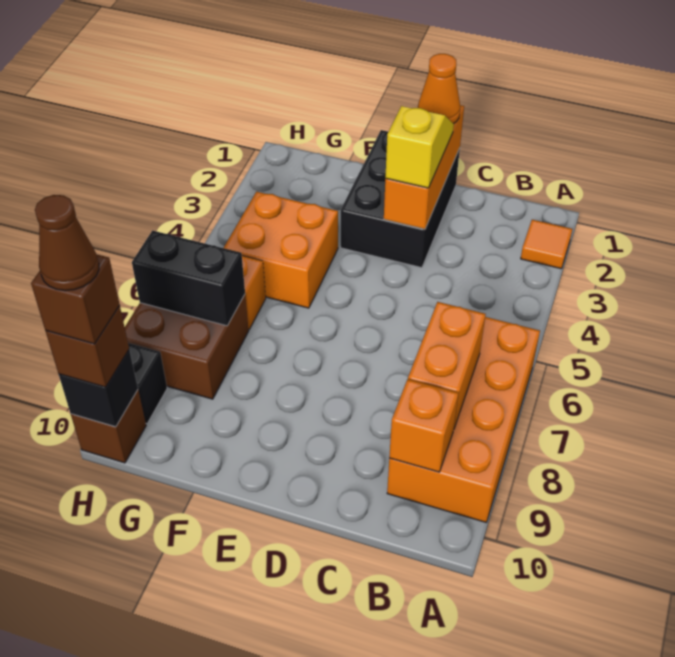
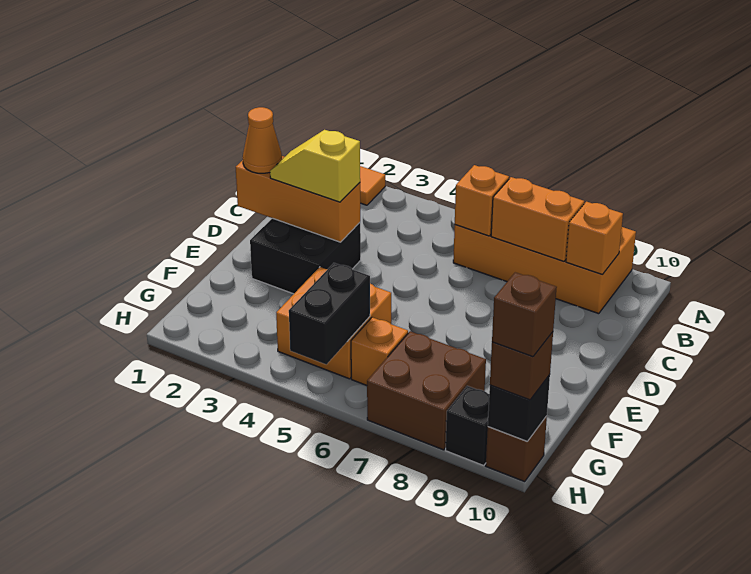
none -> orange brick B6 level 2
black brick D1:E3 level 1 -> black brick D2:E3 level 1
black brick G7:H7 level 2 -> black brick G5:H5 level 2
brown cone H10 level 5 -> none

